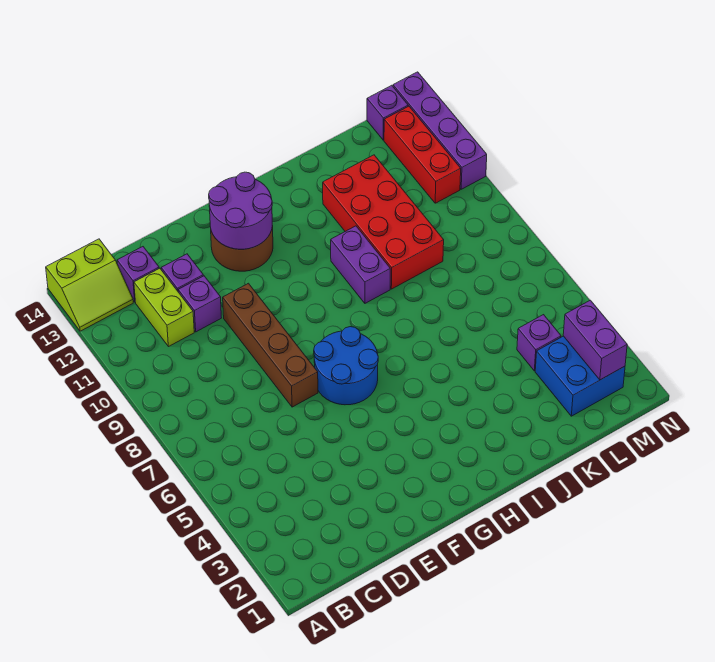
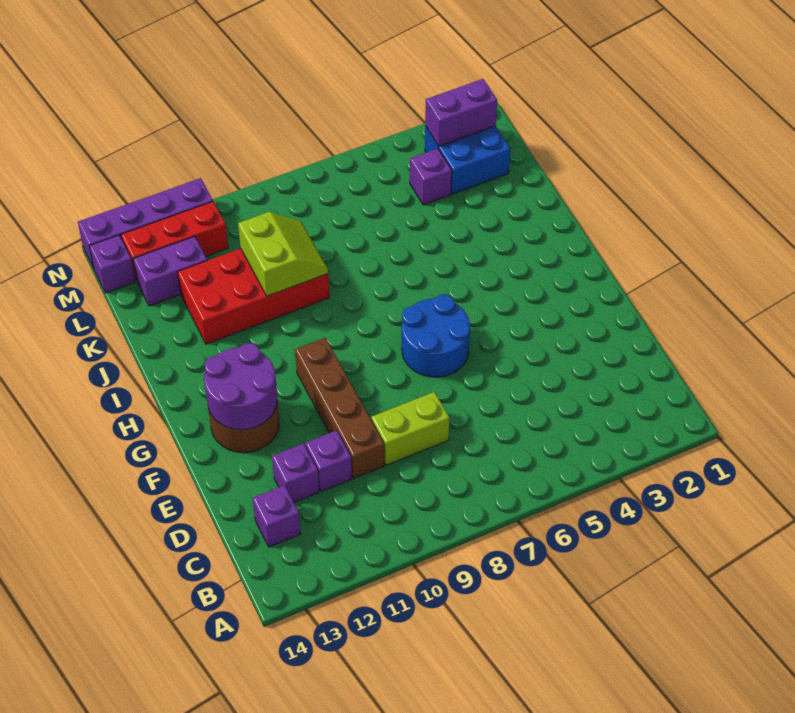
lime slope A13:B14 level 1 top 14 -> lime slope J9:K10 level 2 top 10
lime brick C11:C12 level 1 -> lime brick D8:D9 level 1
brown brick E7:E10 level 1 -> brown brick D10:G10 level 1
purple brick I9:I10 level 1 -> purple brick L12:L13 level 1

